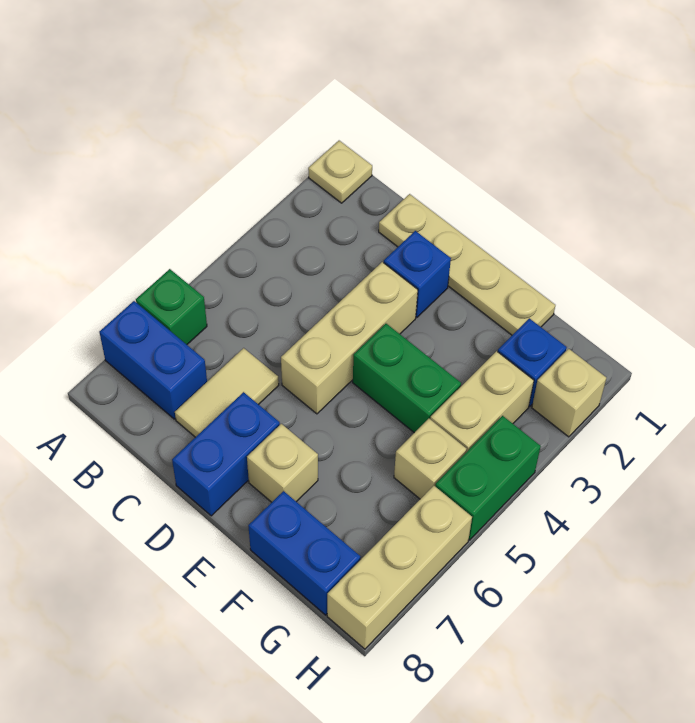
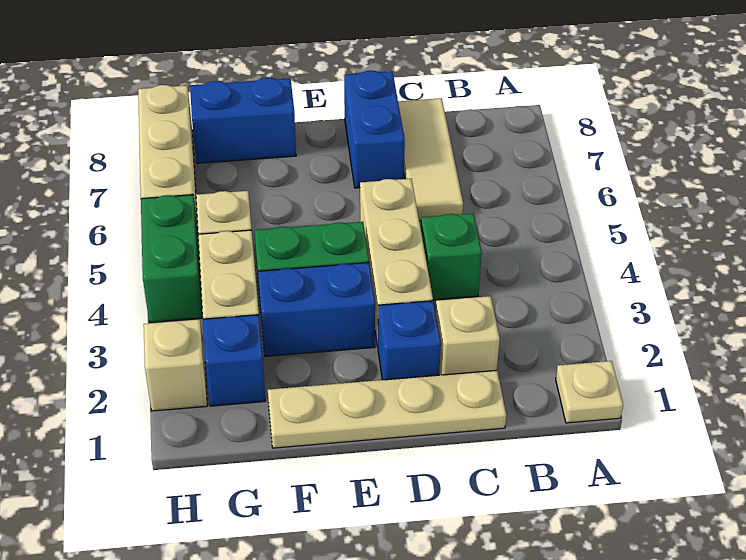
green brick A6 level 1 -> green brick C4 level 1
blue brick A7:B7 level 1 -> blue brick E3:F3 level 1
tan tile C6:C7 level 1 -> tan tile C6:C8 level 1
tan brick E7 level 1 -> tan brick C2 level 1

